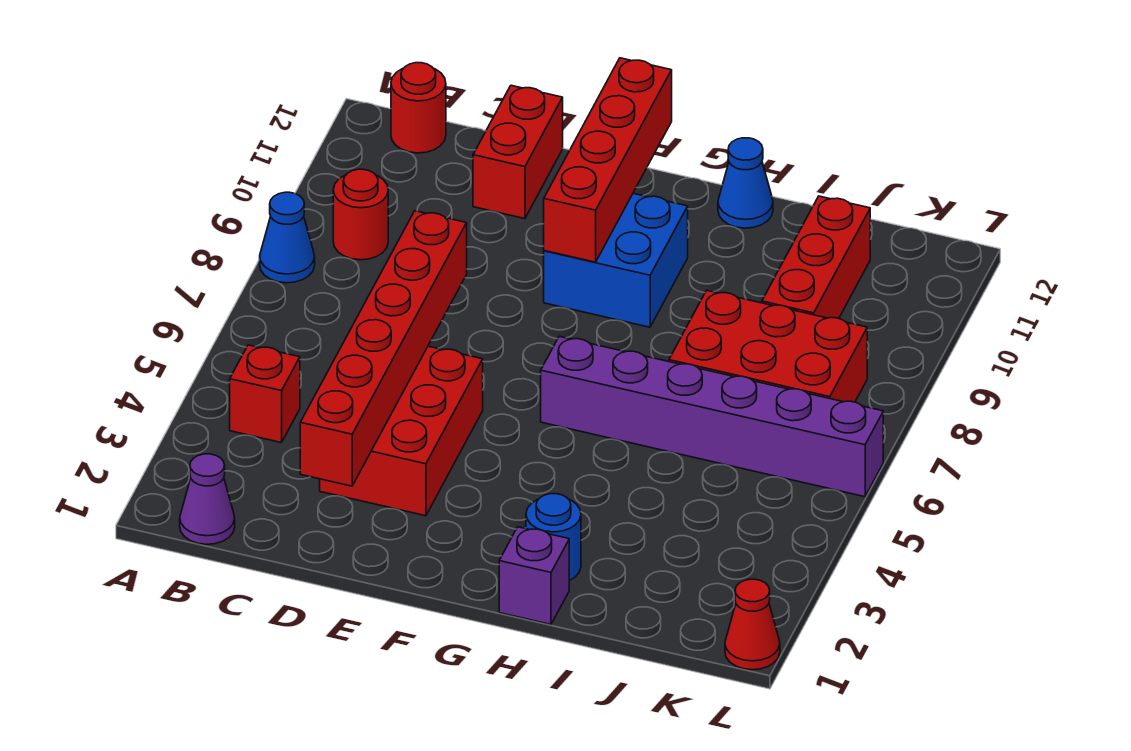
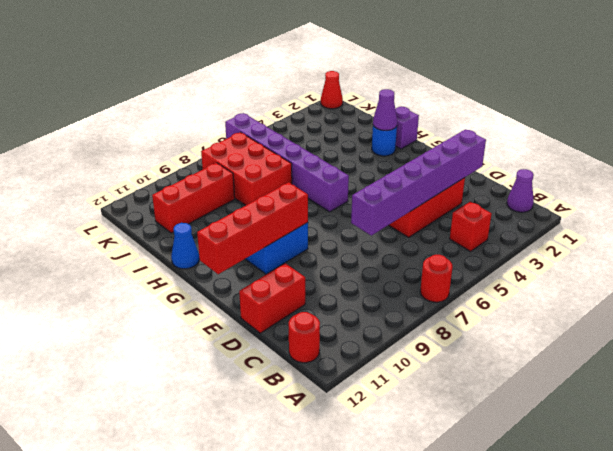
blue cone A8 level 1 -> none
red round brick B9 level 1 -> red round brick A7 level 1
red brick D2:D7 level 2 -> purple brick D2:D7 level 2
none -> purple cone H2 level 2

